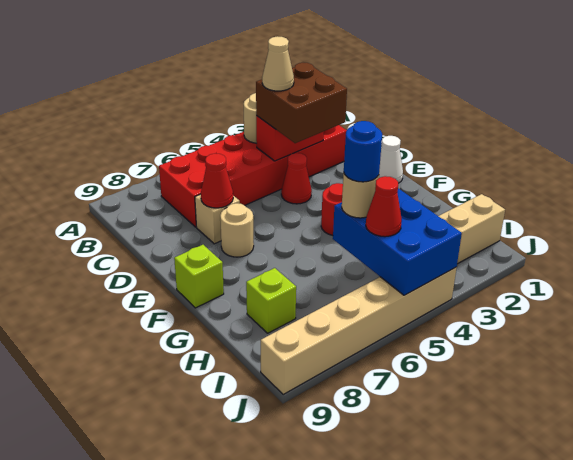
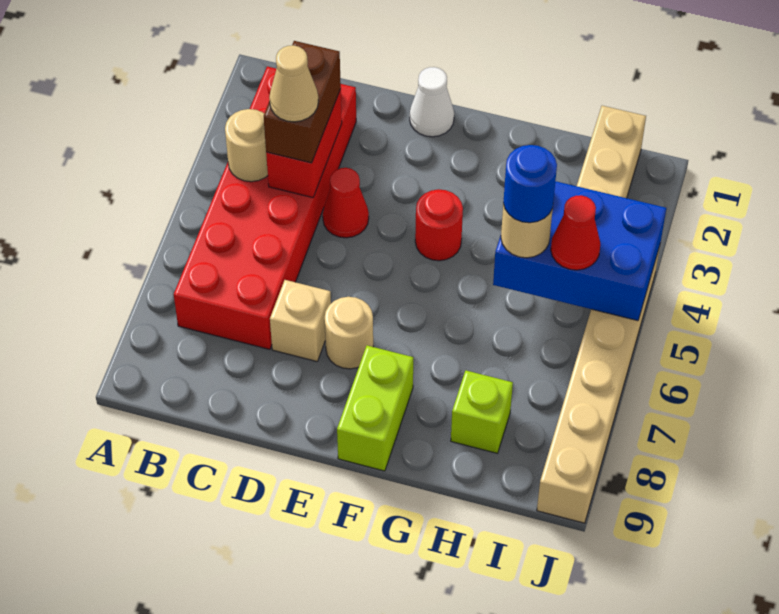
brown brick C3:D4 level 3 -> brown brick C3:C4 level 3
red cone D7 level 2 -> none
lime brick F9 level 1 -> lime brick F8:F9 level 1

